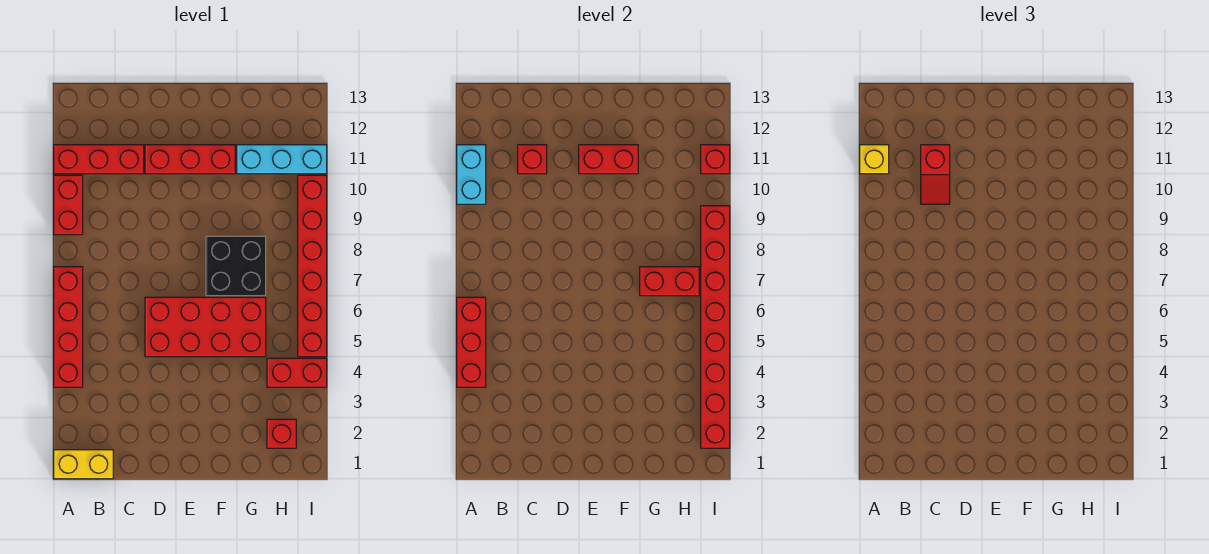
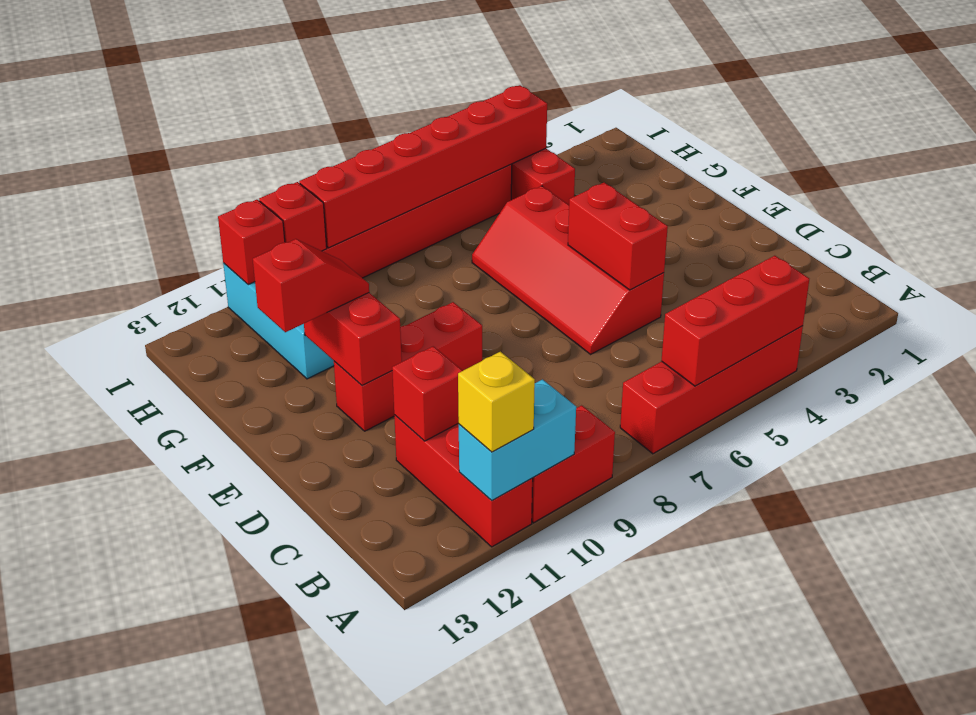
yellow brick A1:B1 level 1 -> none
red slope C10:C11 level 3 top 11 -> red slope F11:F12 level 3 top 12
red brick D5:G6 level 1 -> red slope D5:G6 level 1 top 5
red brick D11:F11 level 1 -> red brick E9:E11 level 1
black brick F7:G8 level 1 -> none
red brick G7:H7 level 2 -> red brick D5:E5 level 2
red brick H2 level 1 -> red brick I10 level 2
red brick I2:I9 level 2 -> red brick I4:I9 level 2

